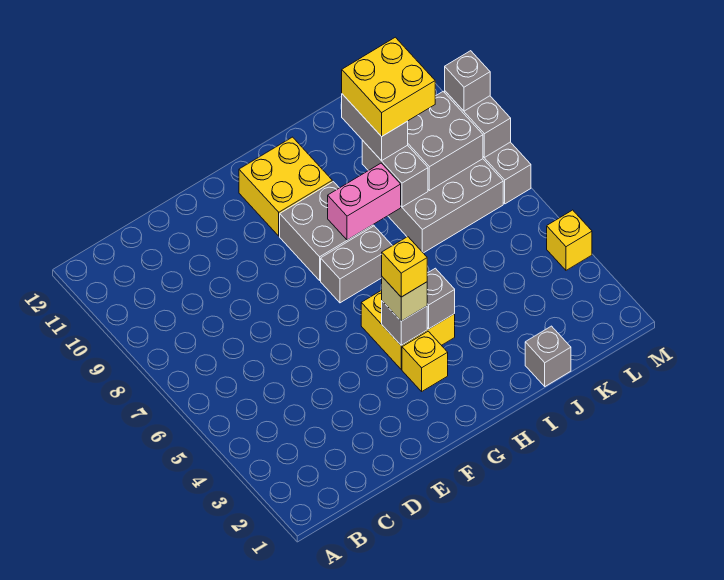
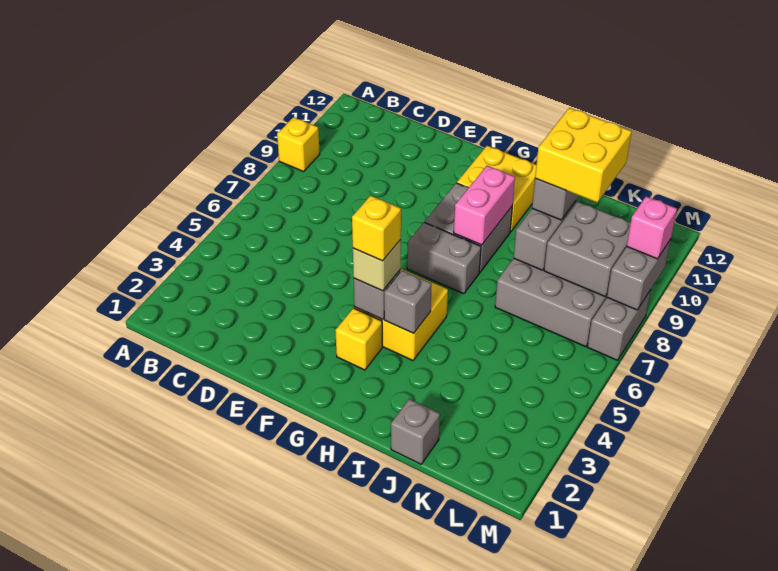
pink brick H8:I8 level 2 -> pink brick H8:H9 level 2
yellow brick M4 level 1 -> yellow brick A9 level 1
grey brick M9 level 3 -> pink brick M9 level 3

